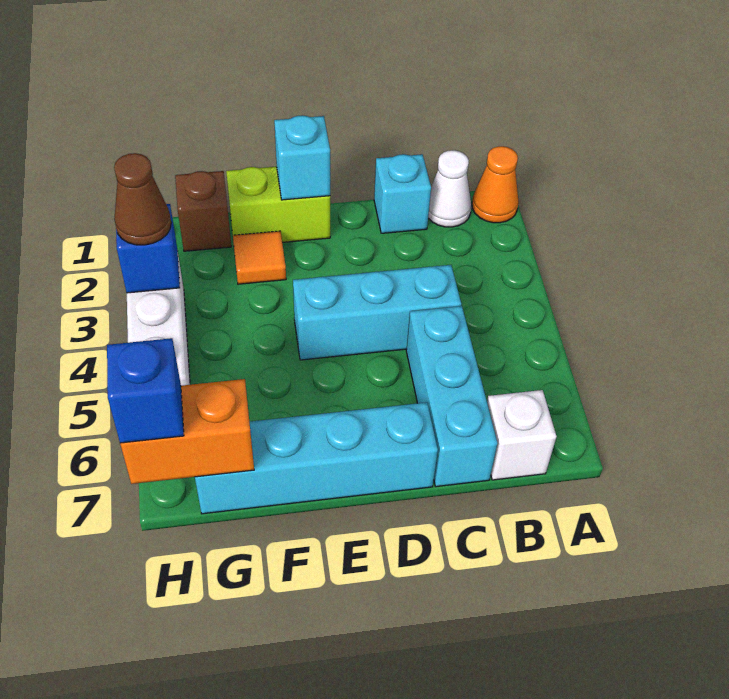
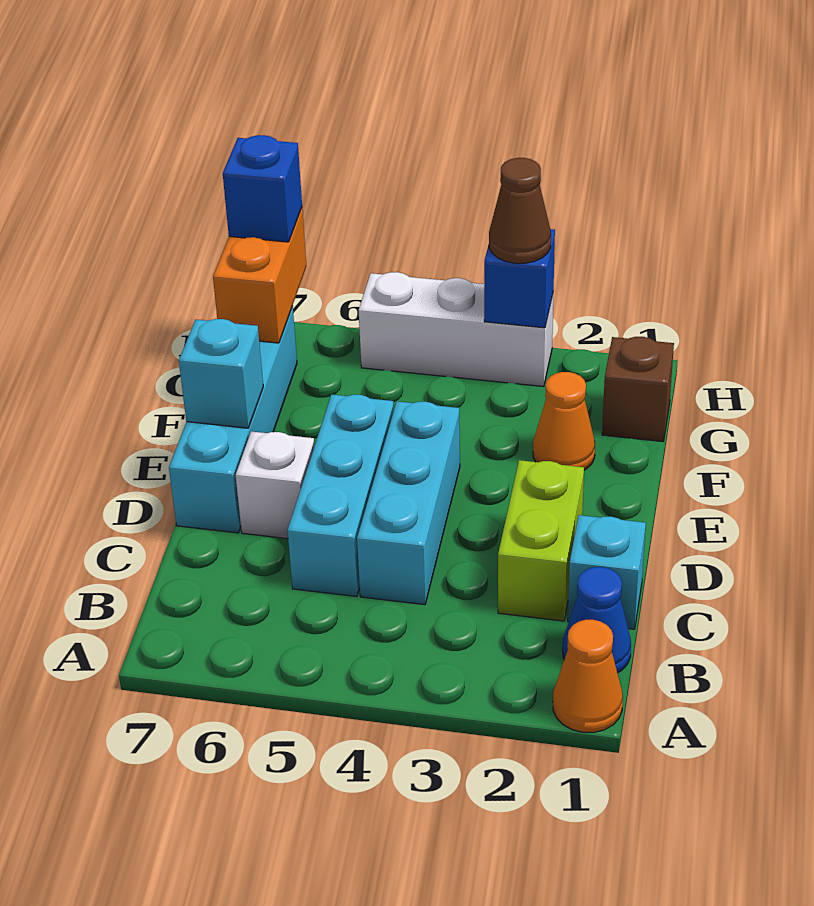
white cone B1 level 1 -> blue cone B1 level 1
white brick B7 level 1 -> white brick D6 level 1
cyan brick C5:C7 level 1 -> cyan brick C5:E5 level 1
lime brick E1:F1 level 1 -> lime brick C2:D2 level 1
cyan brick E1 level 2 -> cyan brick E7 level 2
orange tile F2 level 1 -> orange cone F2 level 1

